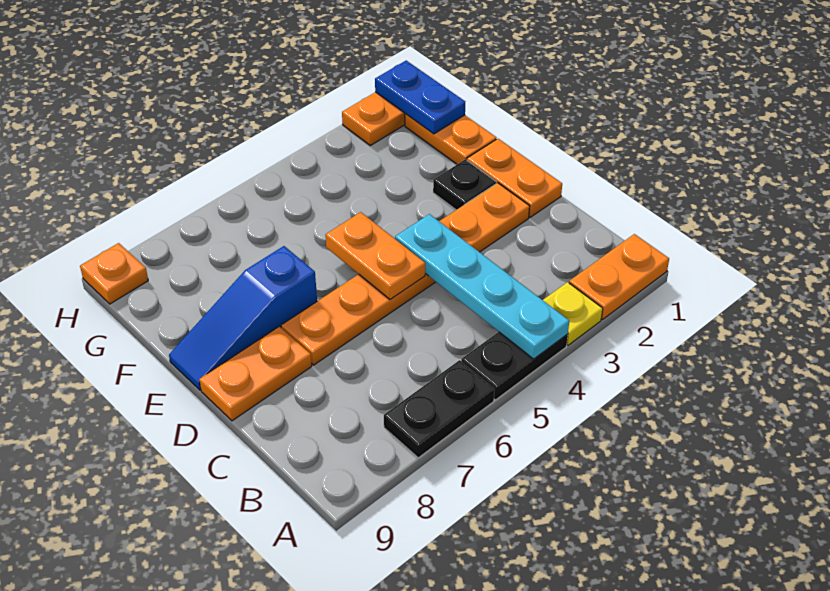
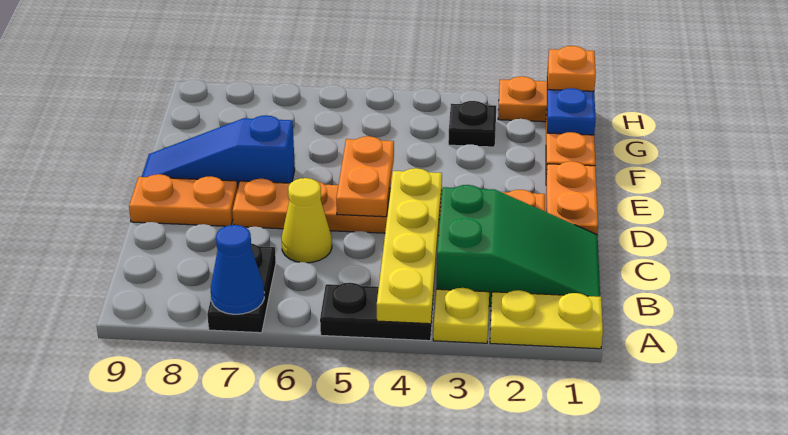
orange plate A1:A2 level 1 -> yellow plate A1:A2 level 1
cyan plate A4:D4 level 2 -> yellow plate A4:D4 level 2
black plate A6:A7 level 1 -> black plate A7:B7 level 1
none -> blue cone A7 level 2
none -> green slope B1:C3 level 1 top 3
none -> yellow cone C6 level 1
black plate E2 level 1 -> black plate G3 level 1
orange plate H9 level 1 -> orange plate H1 level 3

